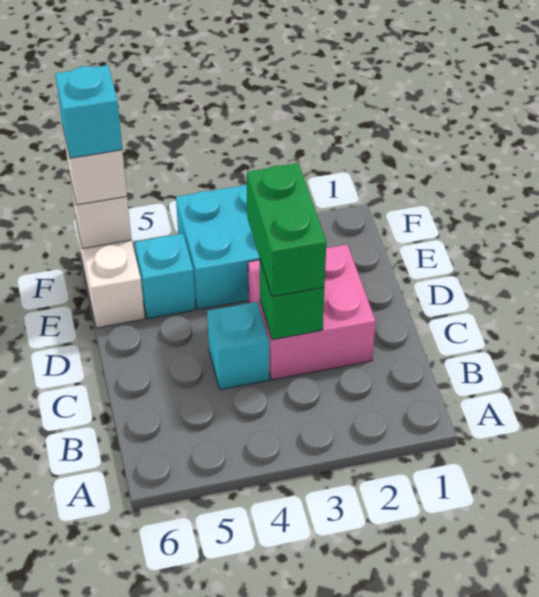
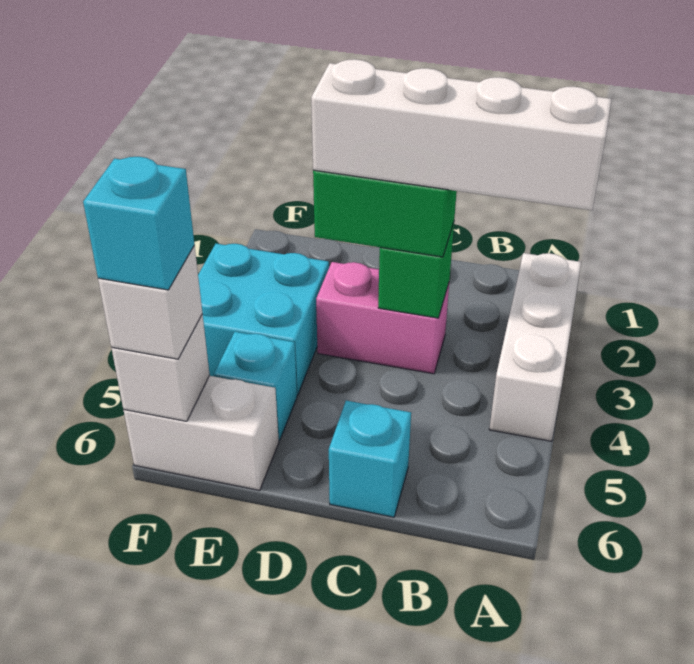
none -> white brick A2:A4 level 1
none -> white brick A3:D3 level 4
pink brick C2:D3 level 1 -> pink brick C3:D3 level 1
cyan brick C4 level 1 -> cyan brick C6 level 1

